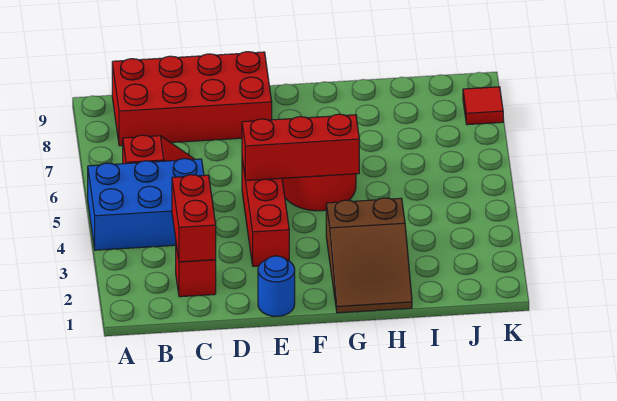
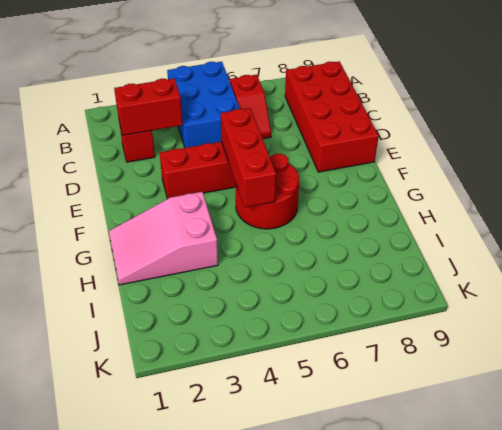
blue round brick E1 level 1 -> none
brown slope G1:H3 level 1 top 3 -> pink slope G1:H3 level 1 top 3
red tile K8 level 1 -> none

